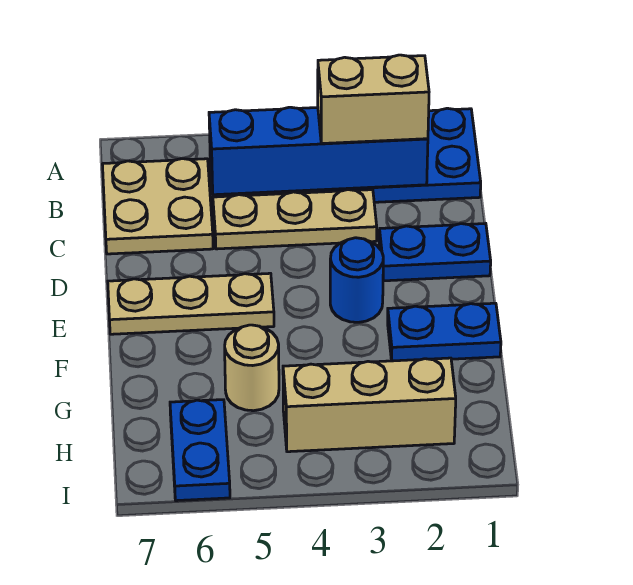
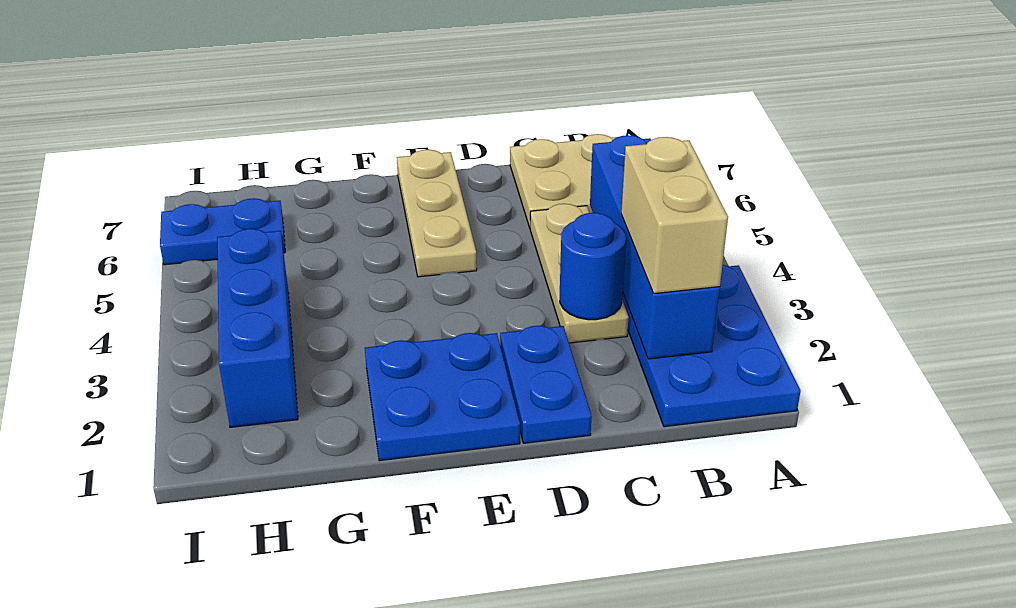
blue round brick E3 level 1 -> blue round brick C3 level 2
blue plate F1:F2 level 1 -> blue plate E1:F2 level 1
tan round brick G5 level 1 -> none
tan brick H2:H4 level 1 -> blue brick H2:H4 level 1

